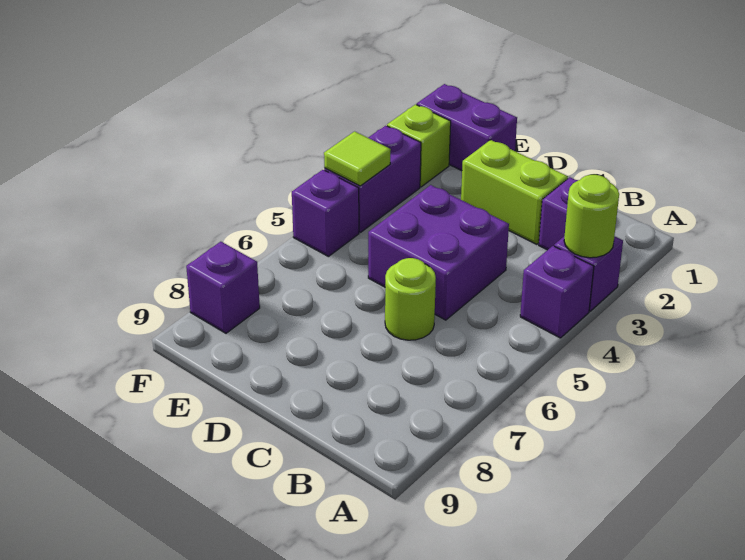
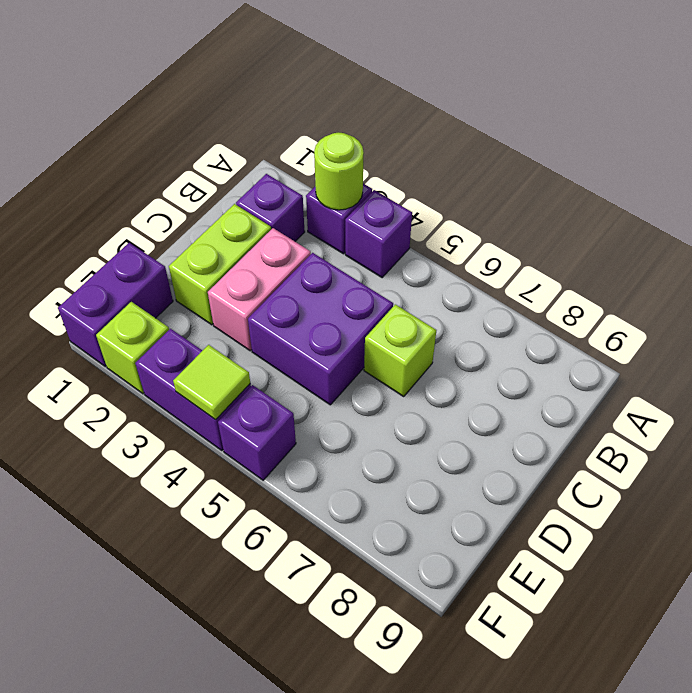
none -> pink brick C3:D3 level 1
lime round brick C6 level 1 -> lime brick C6 level 1
purple brick F8 level 1 -> none

